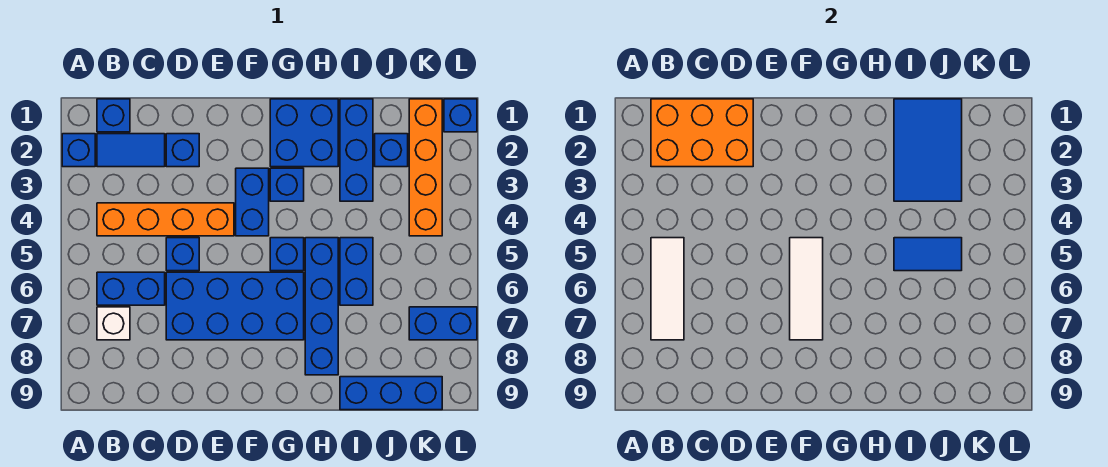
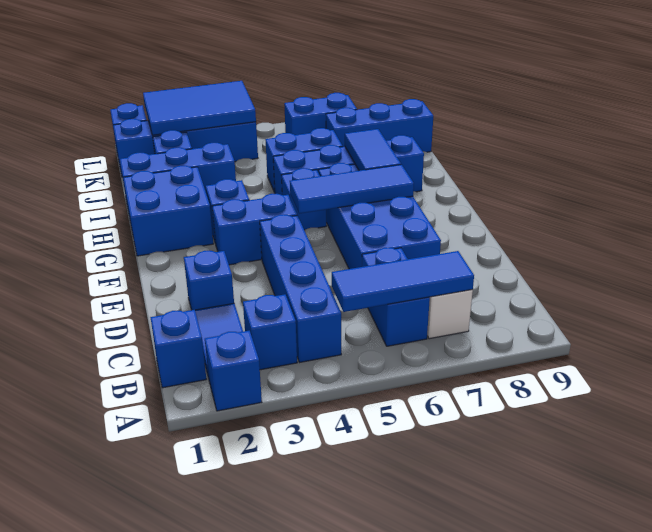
orange brick B1:D2 level 2 -> none
orange brick B4:E4 level 1 -> blue brick B4:E4 level 1
white tile B5:B7 level 2 -> blue tile B5:B7 level 2
blue brick D5 level 1 -> blue brick B3 level 1
white tile F5:F7 level 2 -> blue tile F5:F7 level 2
blue tile I1:J3 level 2 -> blue tile K2:L4 level 2
blue tile I5:J5 level 2 -> blue tile G7:H7 level 2
blue brick I9:K9 level 1 -> blue brick J7:J9 level 1
orange brick K1:K4 level 1 -> blue brick K1:K4 level 1
blue brick K7:L7 level 1 -> blue brick K6:K7 level 1

